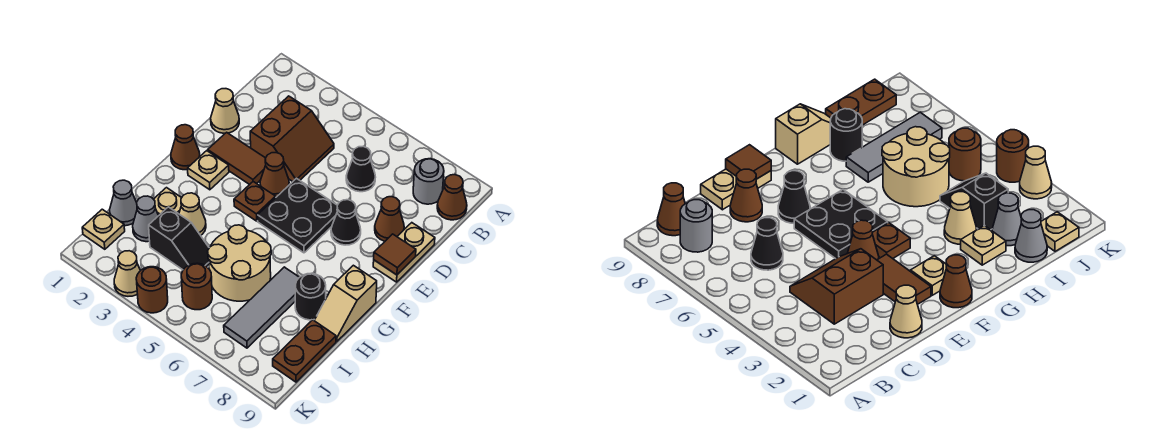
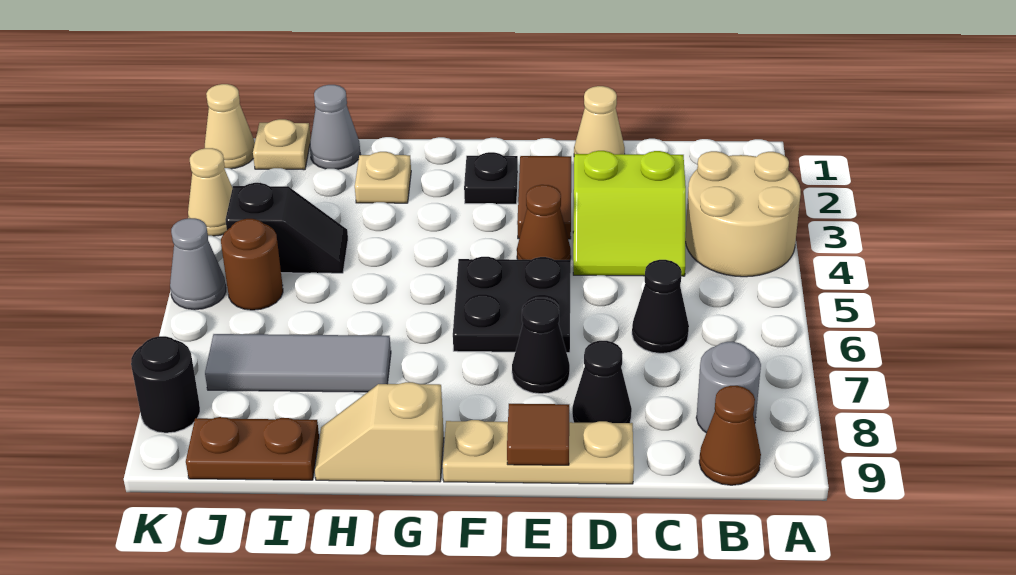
brown slope C3:D4 level 1 top 3 -> lime slope C3:D4 level 1 top 3
brown cone D8 level 1 -> black cone D8 level 1
tan plate D9:E9 level 1 -> tan plate D9:F9 level 1
brown cone F1 level 1 -> none
tan plate F2 level 1 -> black plate F2 level 1
brown plate F4 level 1 -> none
tan cone H3 level 1 -> tan cone K1 level 1
tan round brick H5:I6 level 1 -> tan round brick A3:B4 level 1
black round brick H8 level 1 -> black round brick K8 level 1
grey cone I2 level 1 -> grey cone K5 level 1
black slope I3:I4 level 1 top 3 -> black slope I4:J4 level 1 top J
brown round brick K4 level 1 -> none

